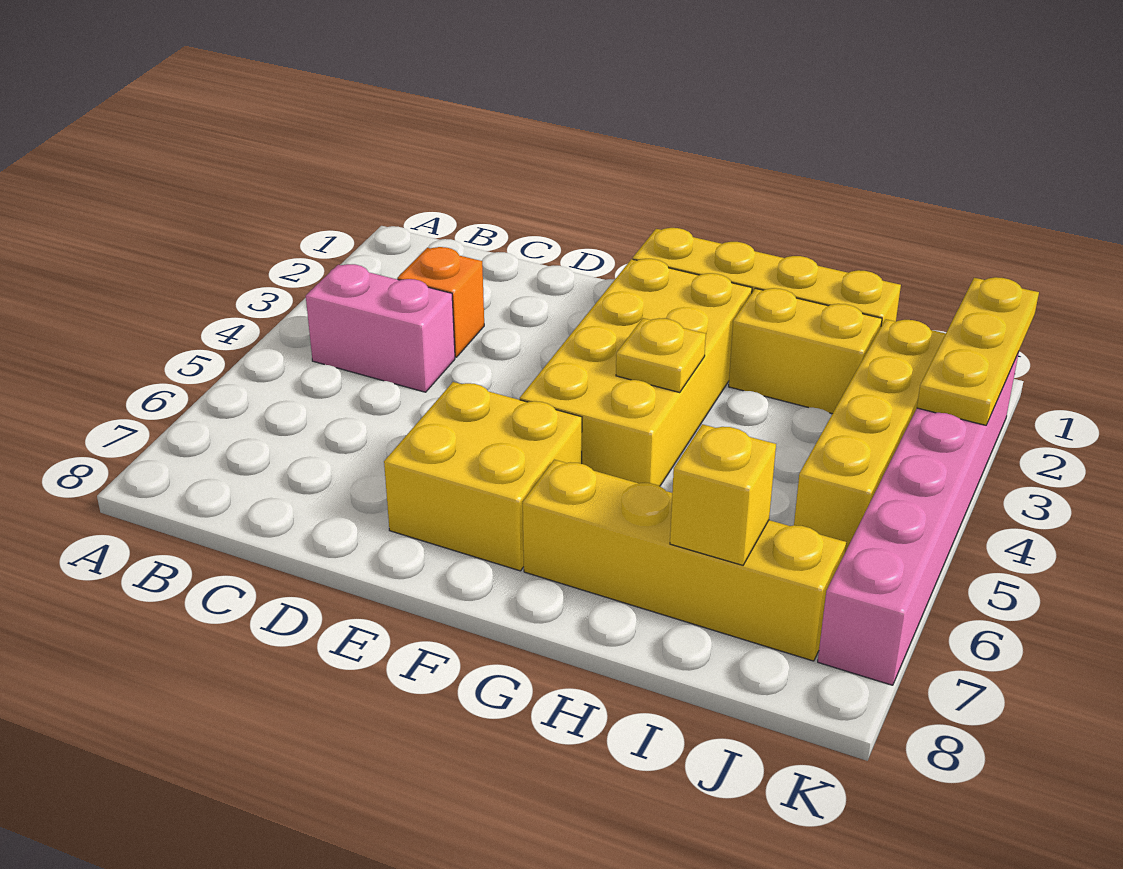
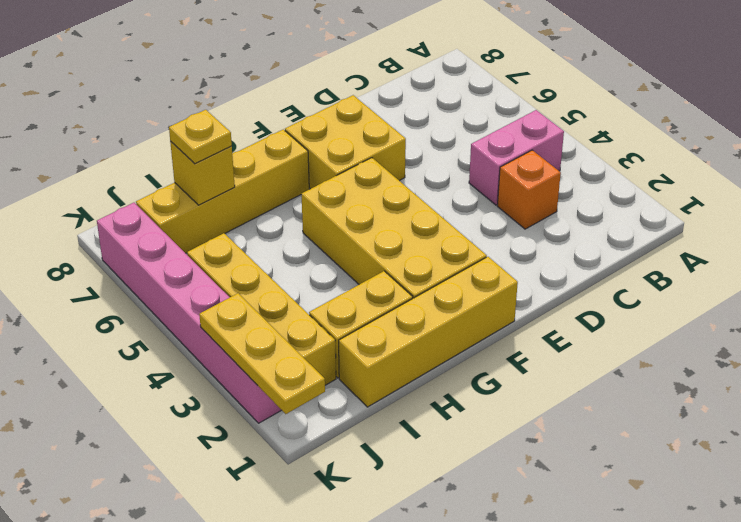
yellow plate G4 level 2 -> yellow plate I7 level 3

